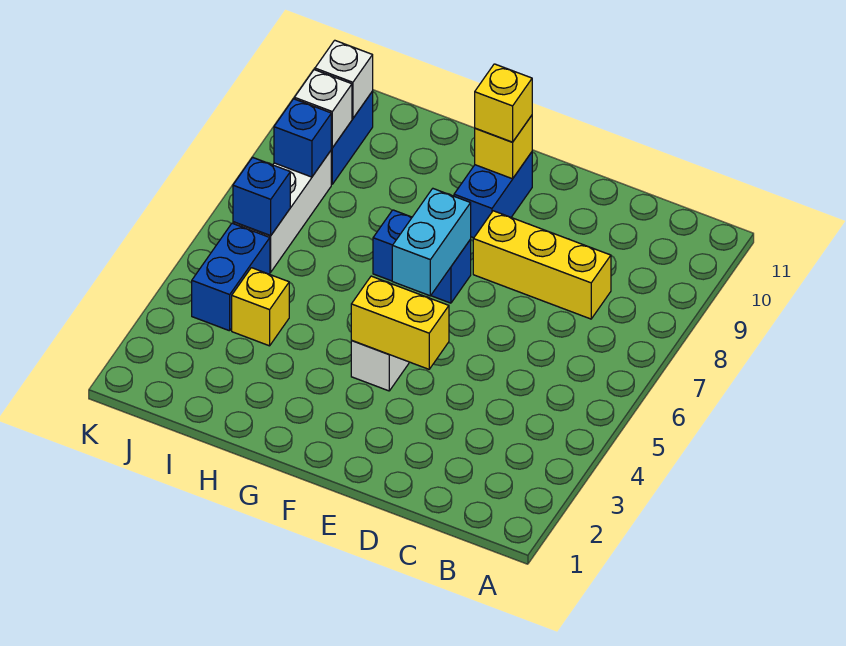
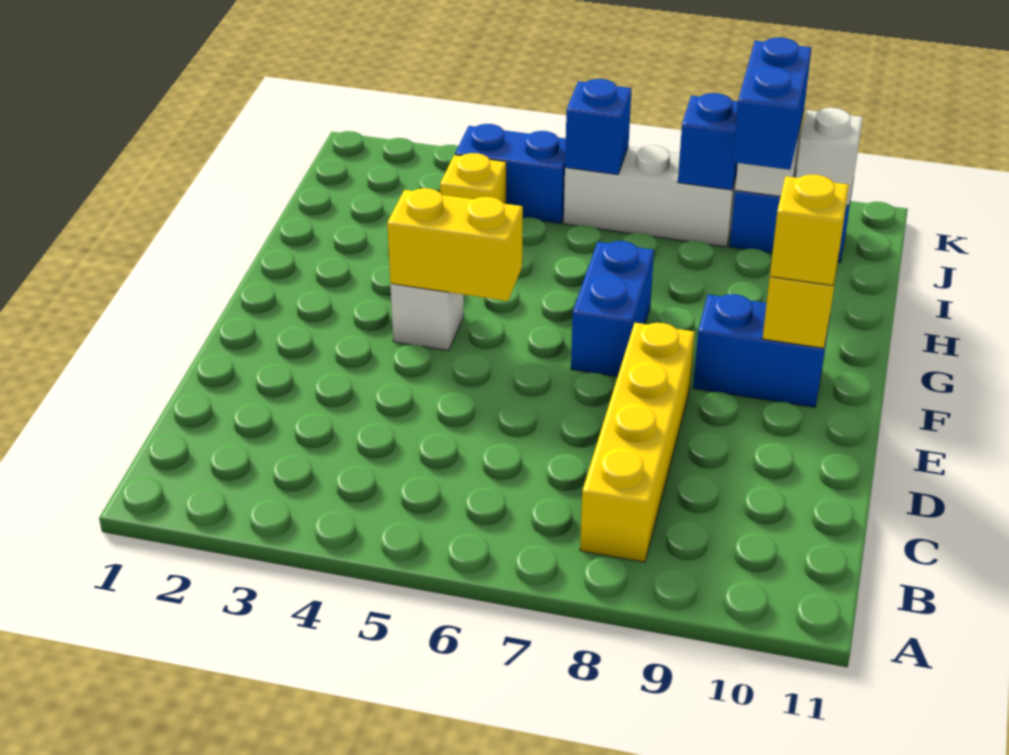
yellow brick C8:E8 level 1 -> yellow brick B8:E8 level 1
yellow brick E4:F4 level 2 -> yellow brick F4:F5 level 2
cyan brick F6:F7 level 2 -> none
none -> blue brick I9:J9 level 3

